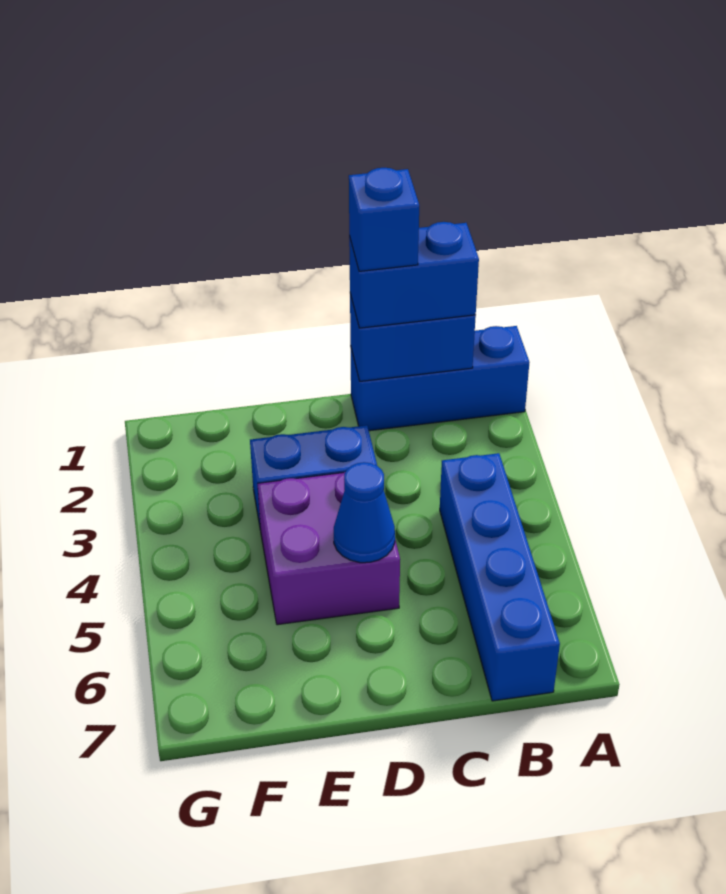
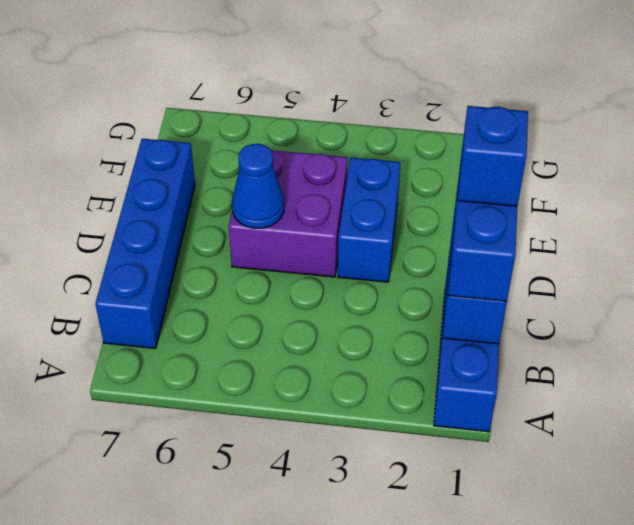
blue brick B4:B7 level 1 -> blue brick B7:E7 level 1

